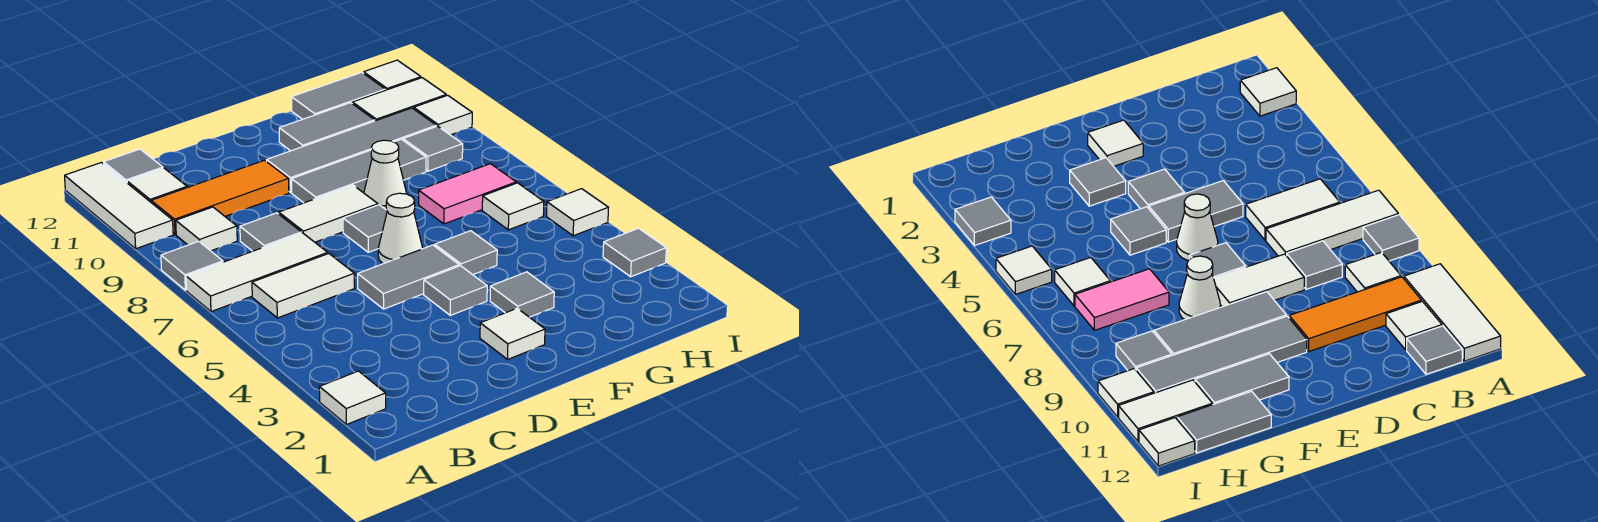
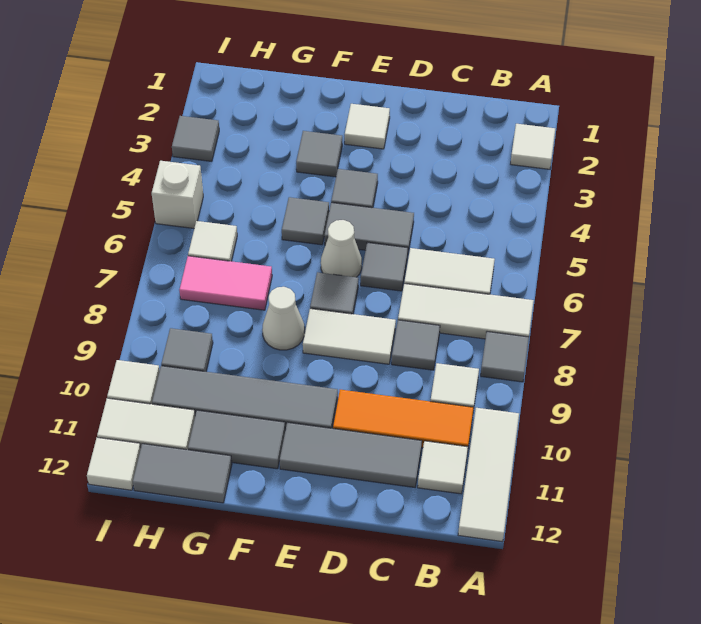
grey tile B12 level 1 -> grey tile D6 level 1
grey tile E9:G9 level 1 -> grey tile C11:E11 level 1
white tile I5 level 1 -> white brick I5 level 1

